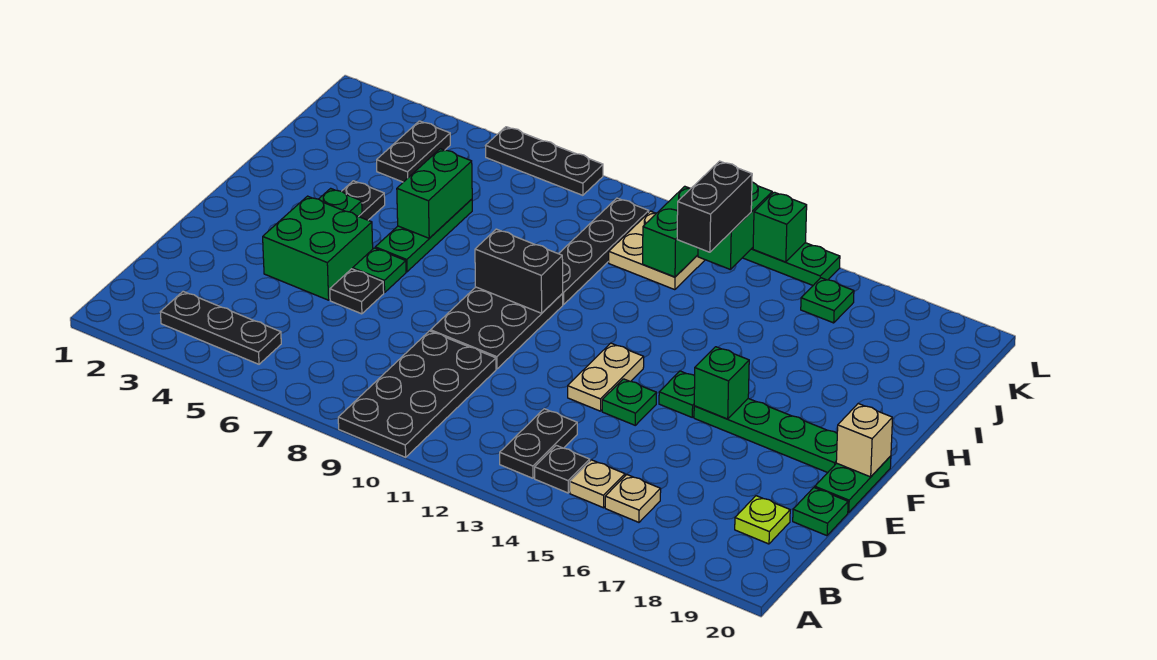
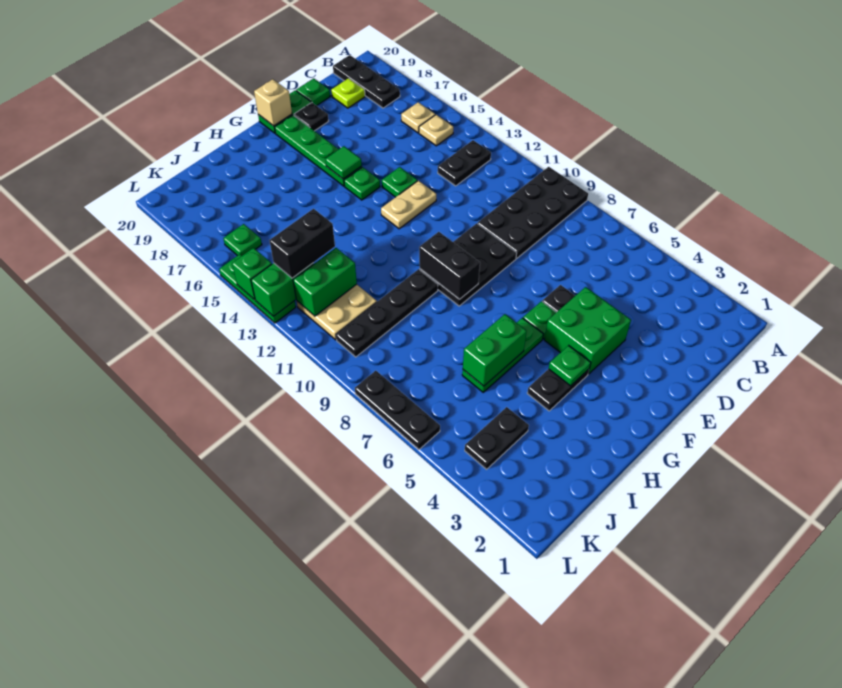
black plate B3:B5 level 1 -> black plate B18:B20 level 1
black plate B14 level 1 -> black plate E19 level 1
green brick F16 level 2 -> green tile F16 level 2

